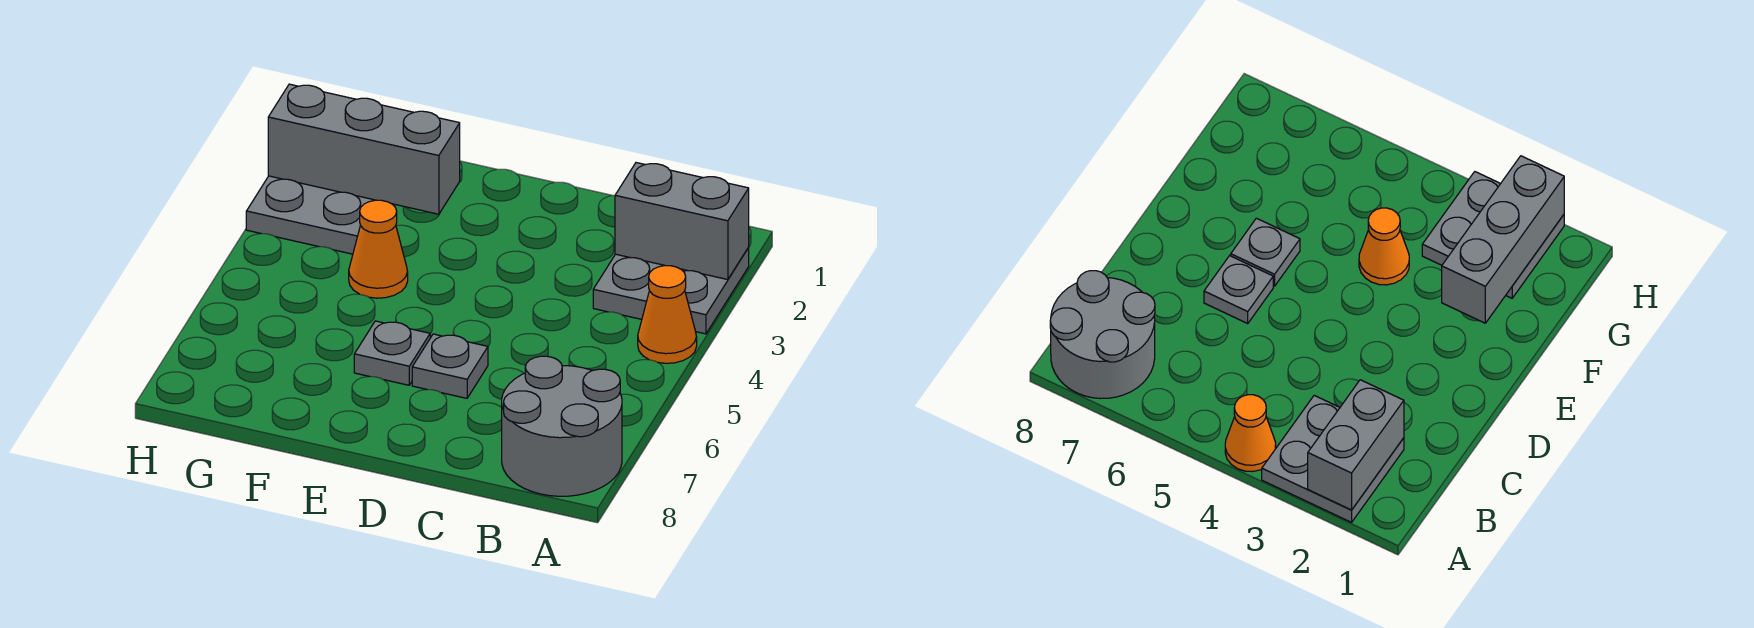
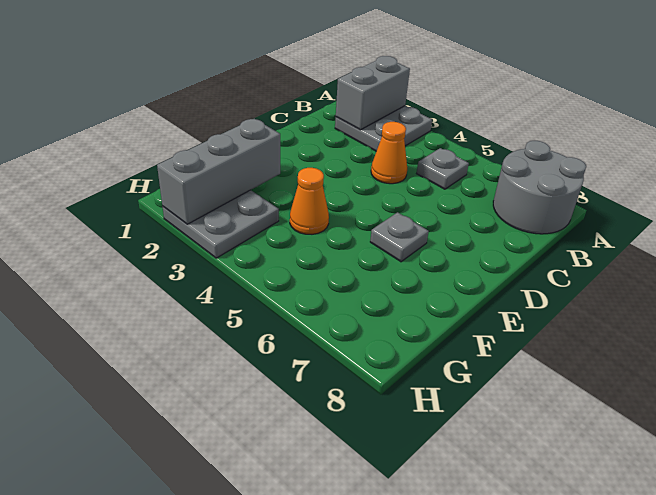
orange cone A4 level 1 -> orange cone C4 level 1
grey plate D6 level 1 -> grey plate B5 level 1

